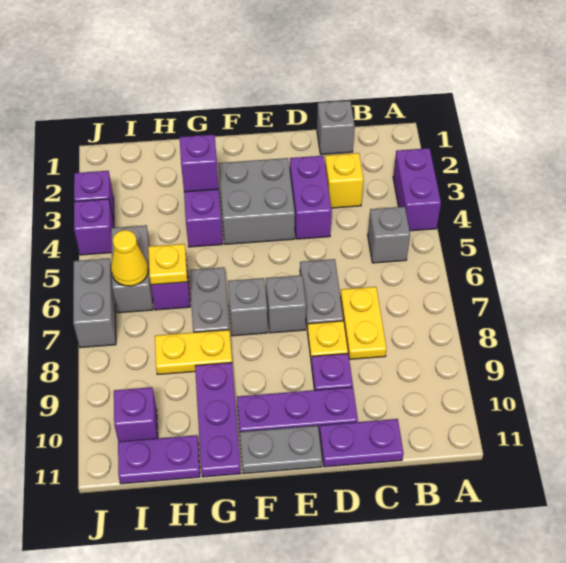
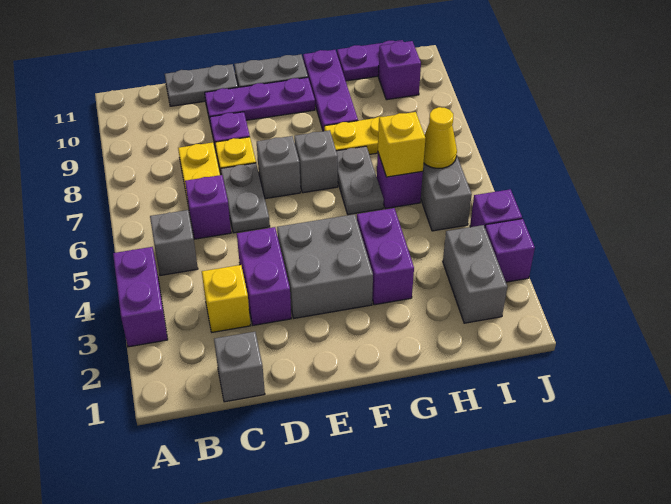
purple plate C11:D11 level 1 -> grey plate C11:D11 level 1
purple brick G3 level 2 -> purple brick C6 level 1
yellow plate H6 level 2 -> yellow brick H6 level 2
grey brick J6:J7 level 1 -> grey brick I2:I3 level 1

